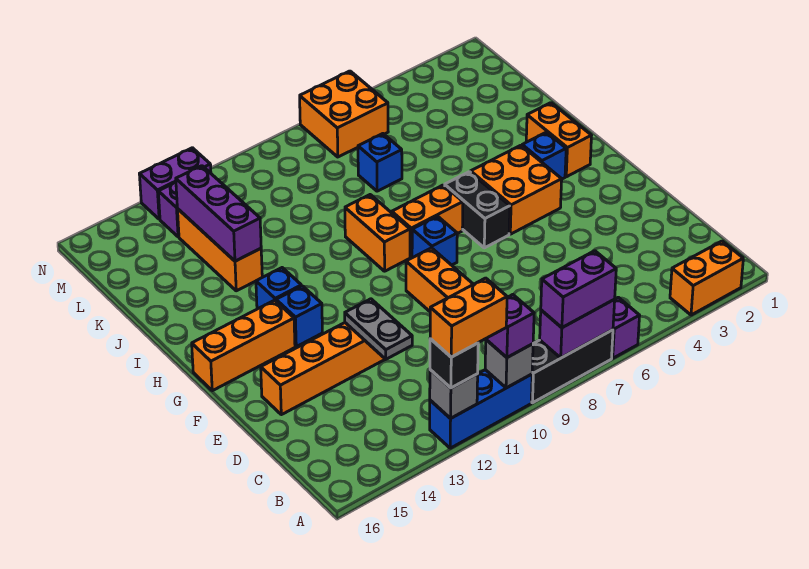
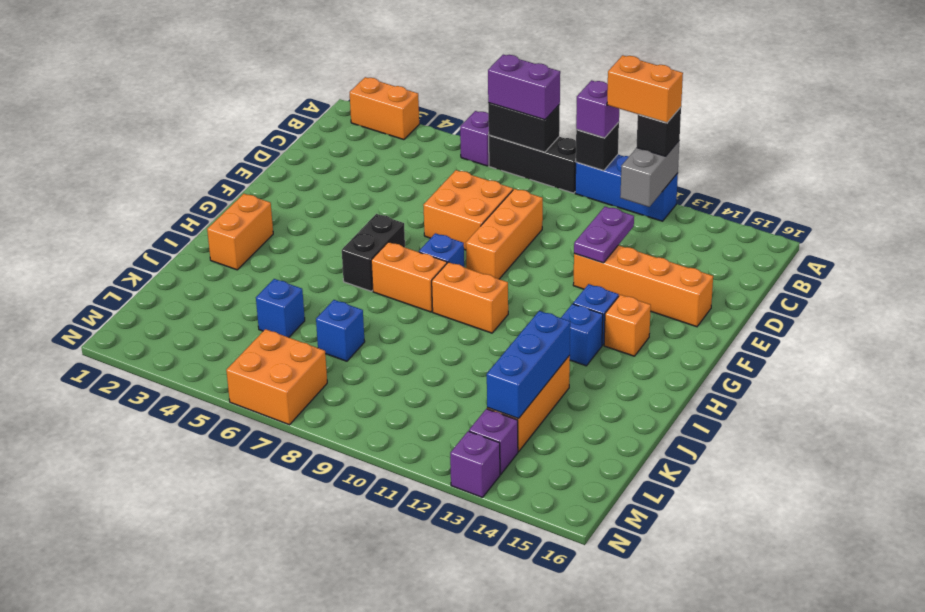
purple brick A7:A8 level 2 -> black brick A7:A8 level 2
grey brick A10 level 2 -> black brick A10 level 2
grey brick A12 level 2 -> grey brick A12:B12 level 2
grey plate D12:E12 level 2 -> purple plate D12:E12 level 2
orange brick G4:H5 level 1 -> orange brick D7:E8 level 1
orange brick G14:G16 level 1 -> orange brick G14 level 1
blue brick H3 level 1 -> blue brick K5 level 1
orange brick H9:I9 level 1 -> orange brick H9:H10 level 1
purple brick J13:L13 level 2 -> blue brick J13:L13 level 2
purple brick N12:N13 level 1 -> purple brick N13 level 1

